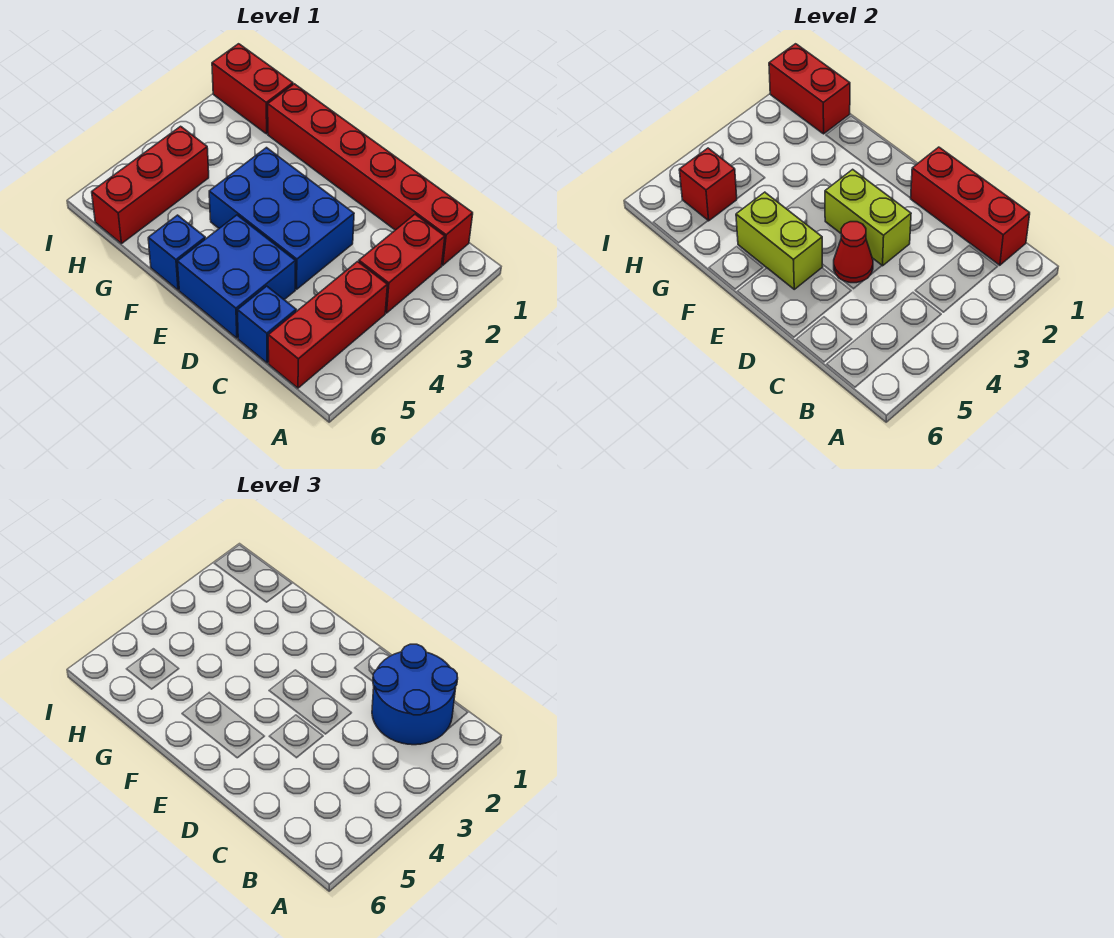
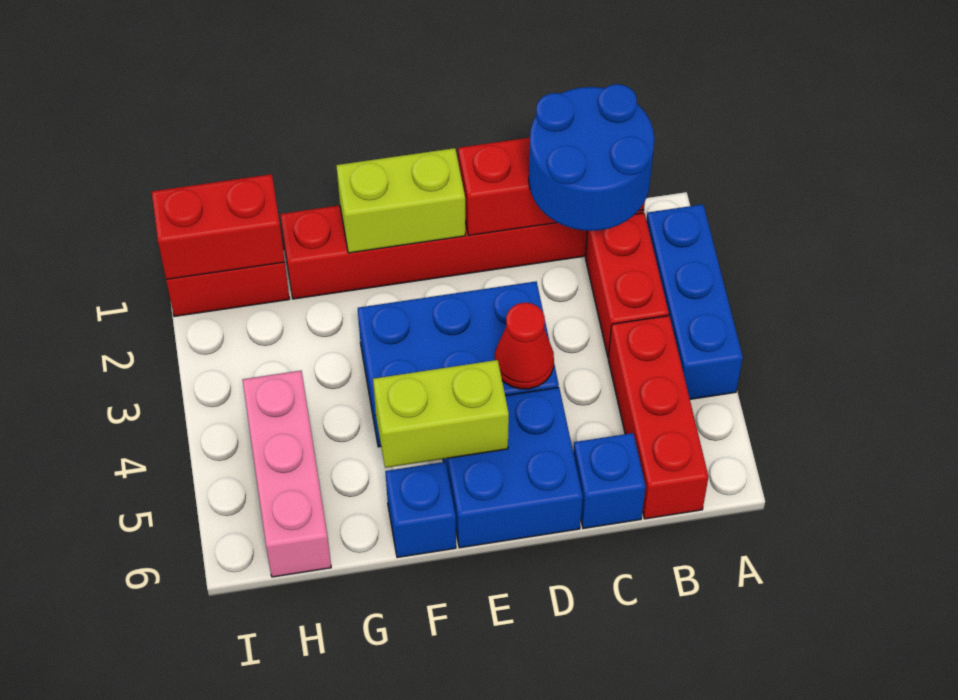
none -> blue brick A2:A4 level 1
lime brick D3:E3 level 2 -> lime brick E1:F1 level 2
red brick H4:H6 level 1 -> pink brick H4:H6 level 1
red brick H5 level 2 -> none

